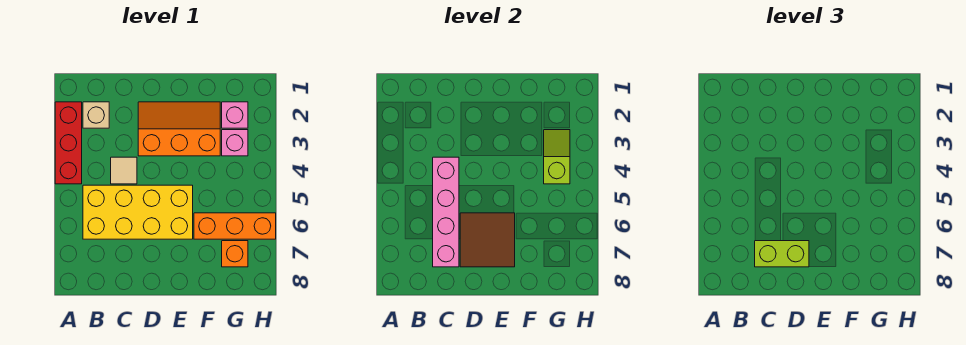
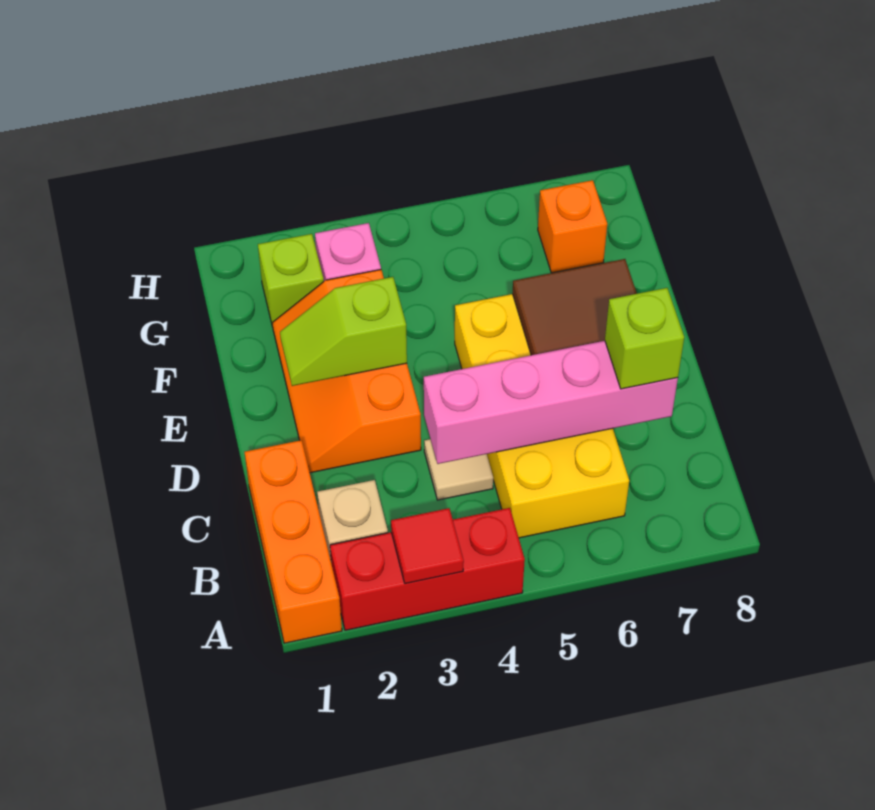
none -> red tile A3 level 2
lime brick C7:D7 level 3 -> lime brick C7 level 3
orange brick F6:H6 level 1 -> orange brick A1:C1 level 1
pink brick G2 level 1 -> lime brick G2 level 1
lime slope G3:G4 level 2 top 4 -> lime slope E2:E3 level 2 top 3

